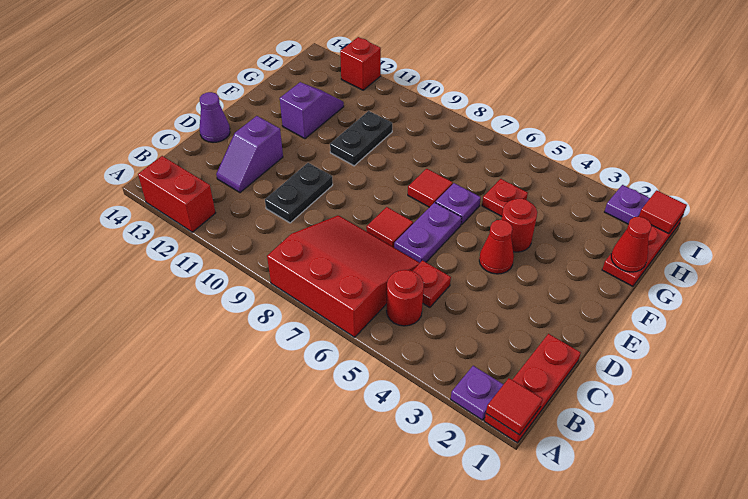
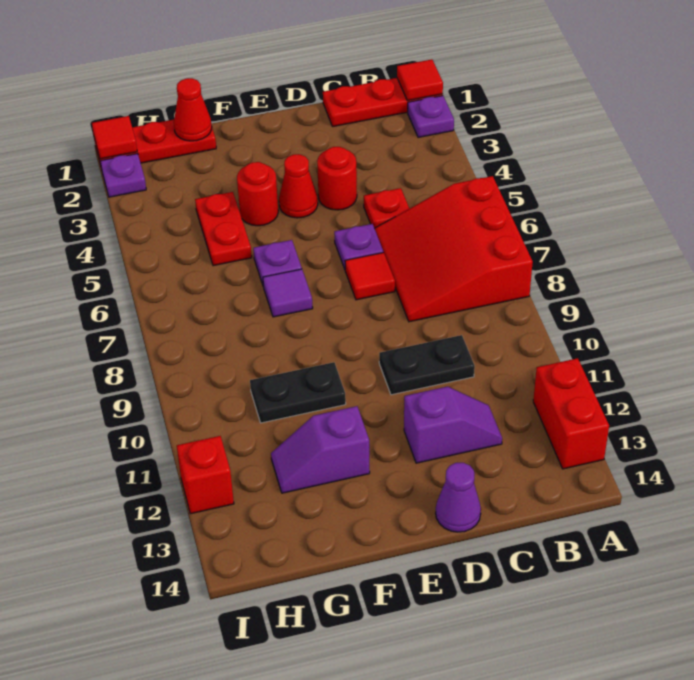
red round brick B5 level 1 -> red round brick D4 level 1
purple plate D6:E6 level 1 -> purple plate D6 level 1
red tile F7 level 1 -> purple tile F7 level 1
red plate G5 level 1 -> red plate G4:G5 level 1

